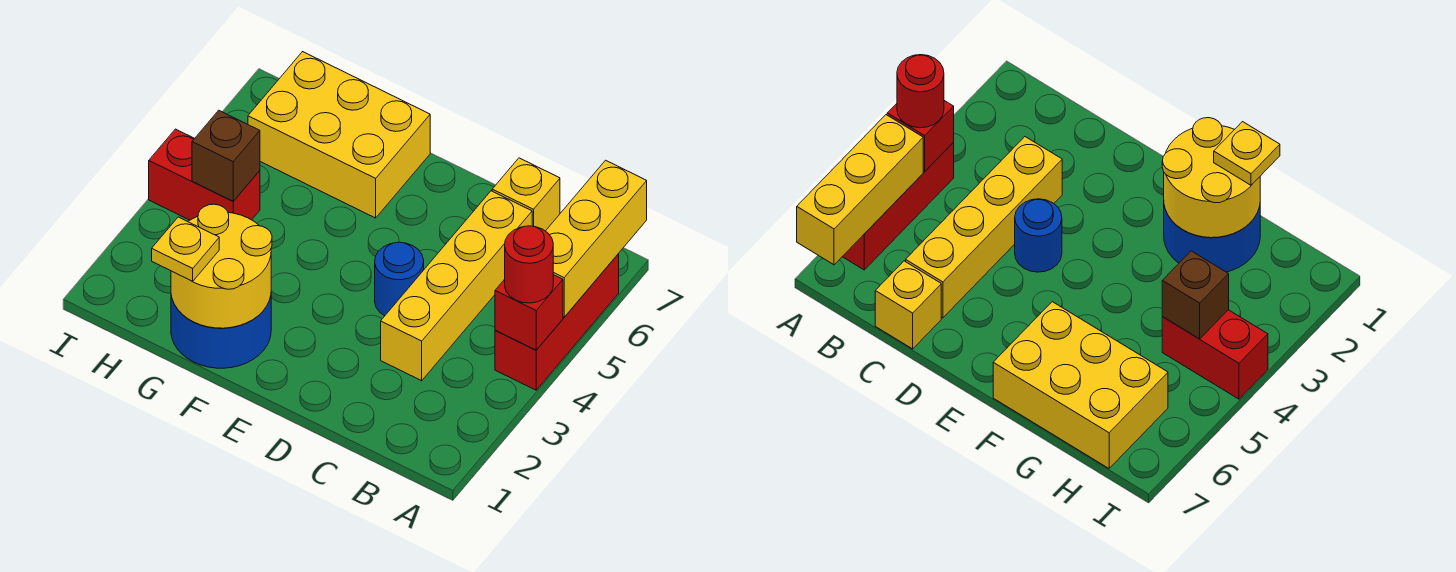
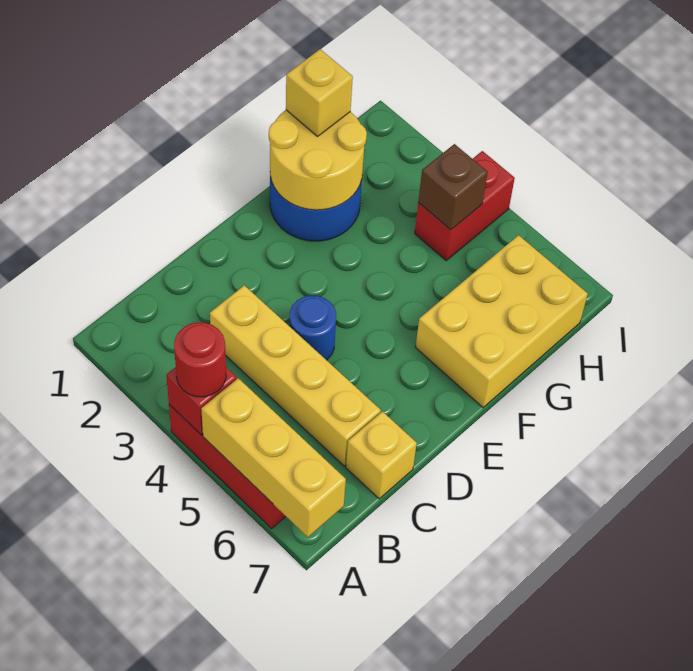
yellow plate G1 level 3 -> yellow brick G1 level 3

